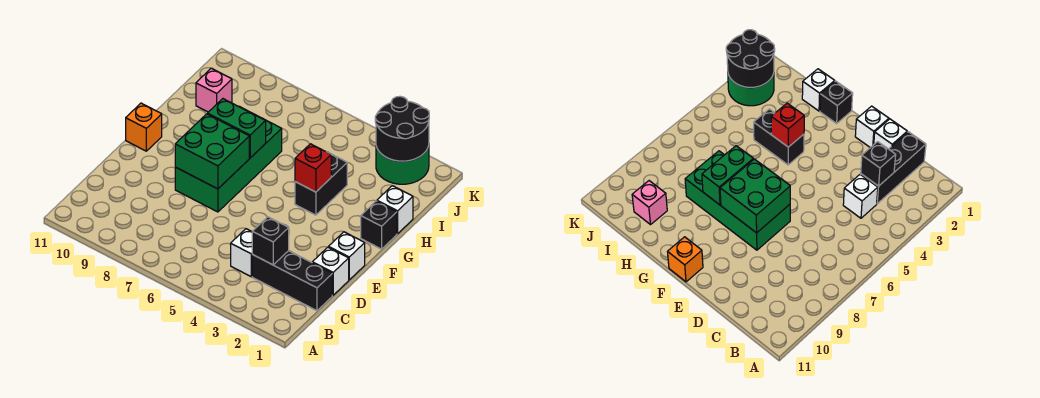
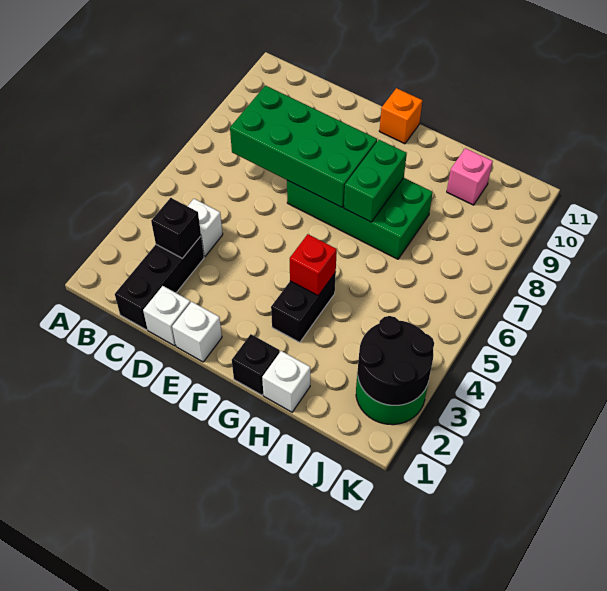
green brick E7:F8 level 2 -> green brick C7:F8 level 2
black brick G4:H4 level 1 -> black brick G3:G4 level 1

